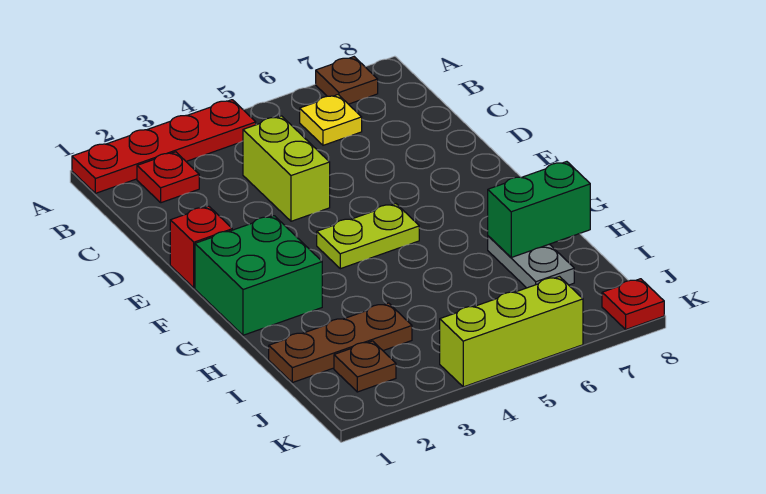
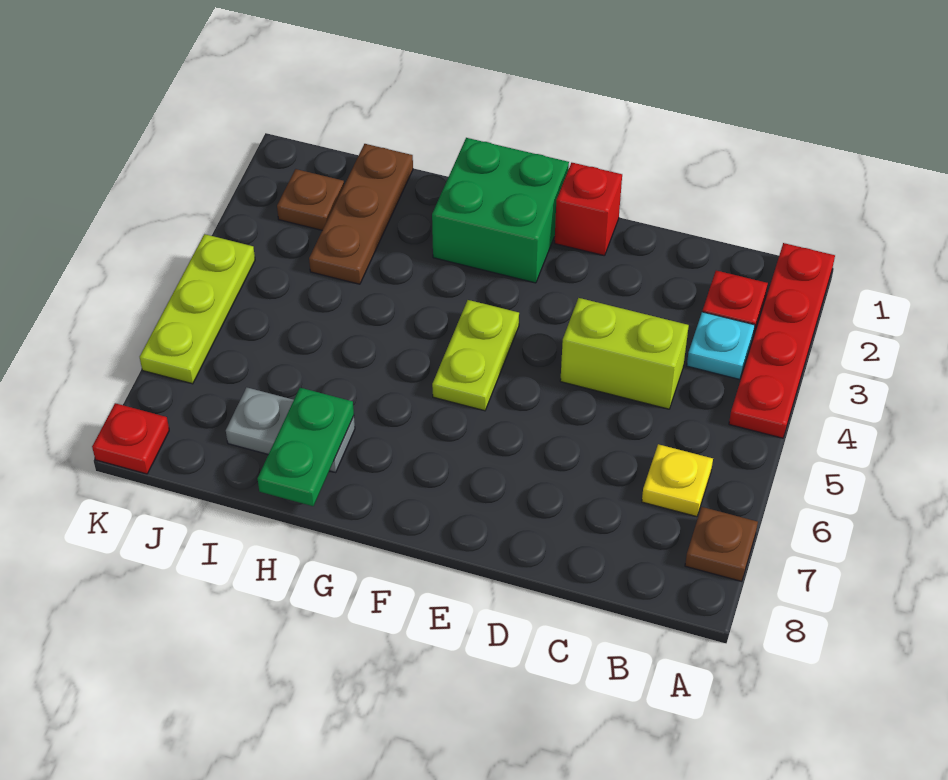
none -> cyan plate B3 level 1
green brick H7:H8 level 2 -> green plate H7:H8 level 2
lime brick K4:K6 level 1 -> lime plate K4:K6 level 1

